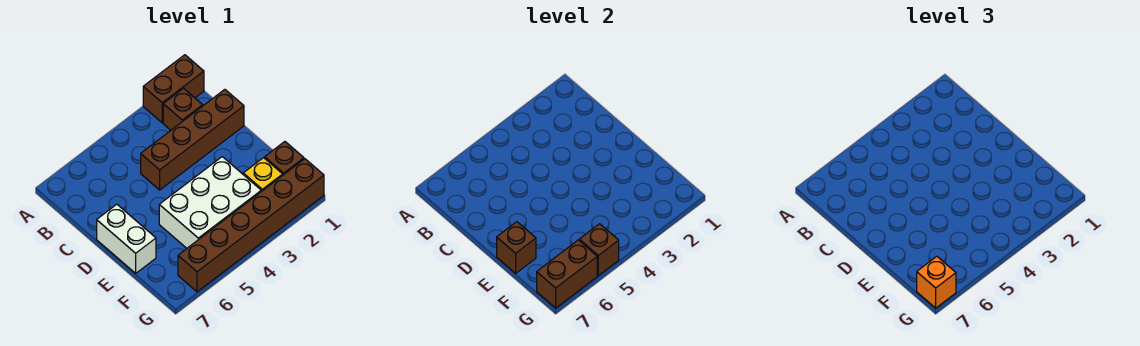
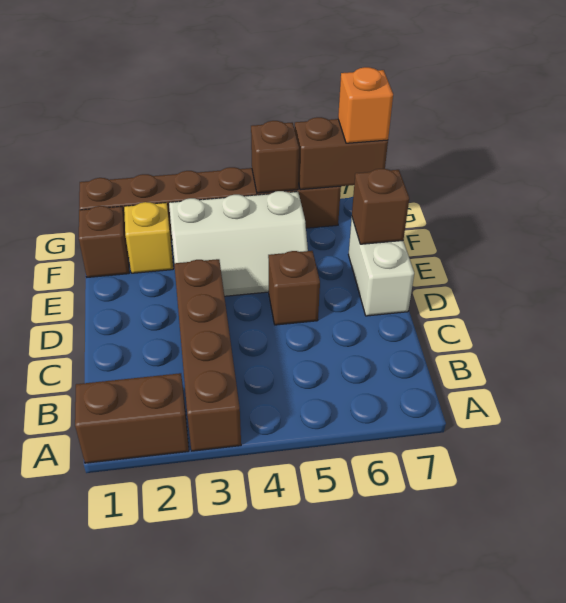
brown brick B2 level 1 -> brown brick D5 level 1
brown brick C1:C4 level 1 -> brown brick A3:D3 level 1
white brick E3:F5 level 1 -> white slope E3:F5 level 1 top F

